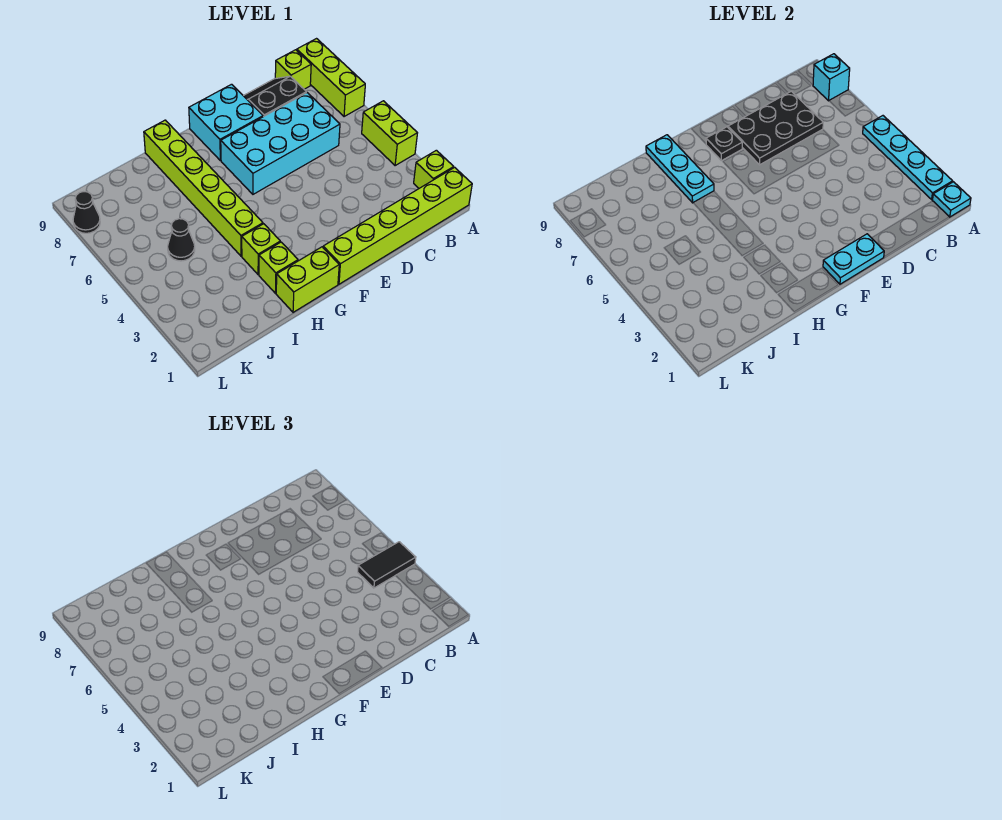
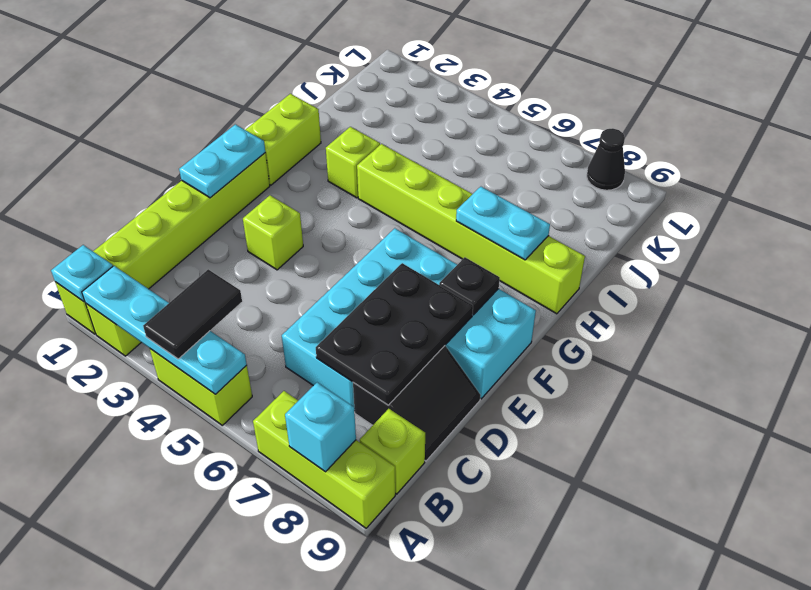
lime brick H2 level 1 -> lime brick E3 level 1
cyan plate H7:H9 level 2 -> cyan plate H7:H8 level 2
black cone J5 level 1 -> none

